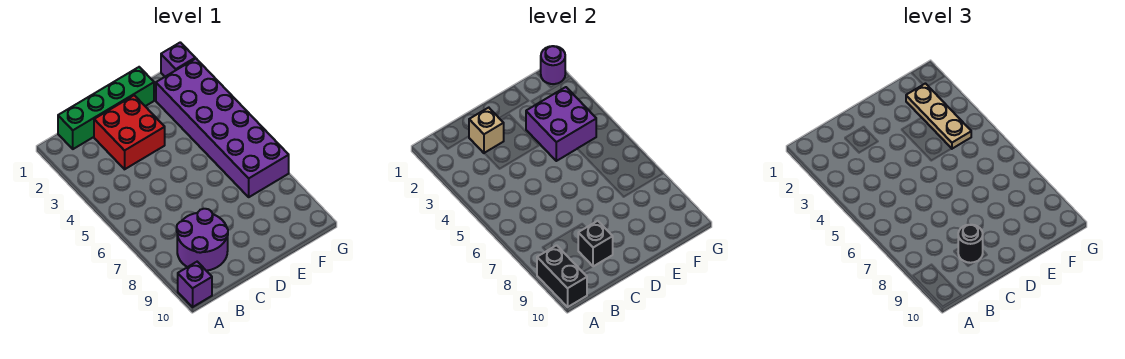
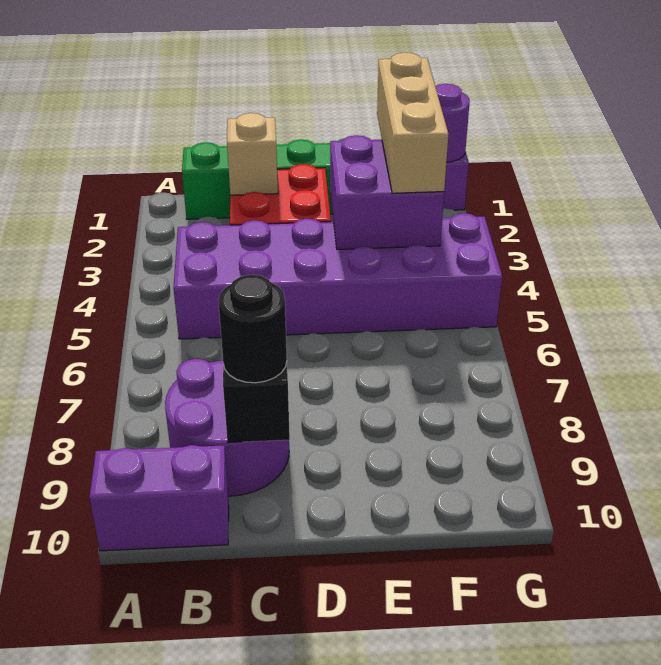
black brick A9:A10 level 2 -> none
purple brick A10 level 1 -> purple brick A10:B10 level 1
purple brick F2:G7 level 1 -> purple brick B4:G5 level 1
tan plate F2:F4 level 3 -> tan brick F2:F4 level 3

